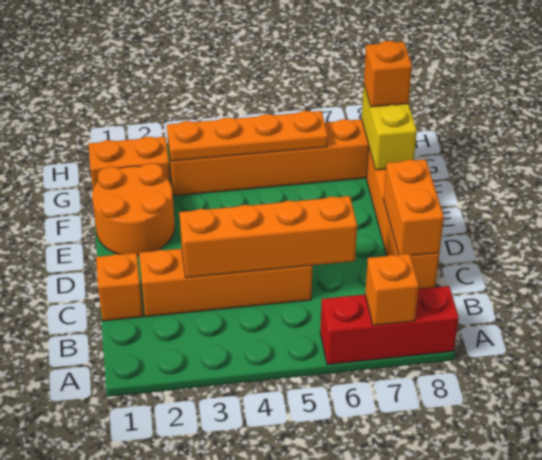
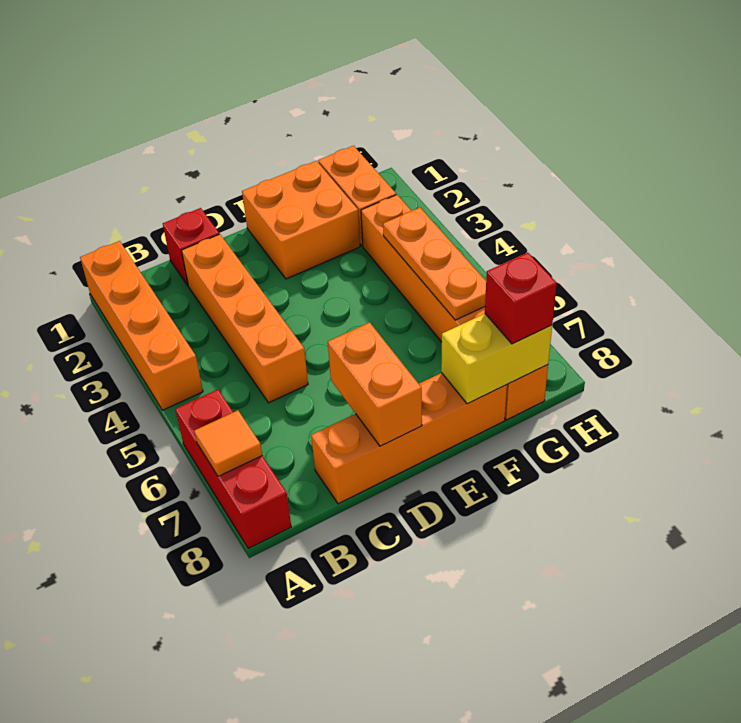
orange brick A7 level 2 -> orange tile A7 level 2
orange brick C1 level 1 -> red brick C1 level 1
orange brick C3:C6 level 2 -> orange brick A1:A4 level 1
orange brick C8:D8 level 2 -> orange brick D7:D8 level 2
orange round brick E1:F2 level 1 -> orange brick E1:F2 level 1
orange plate G3:G6 level 2 -> orange plate G4:G6 level 2
orange brick G8 level 3 -> red brick G8 level 3

